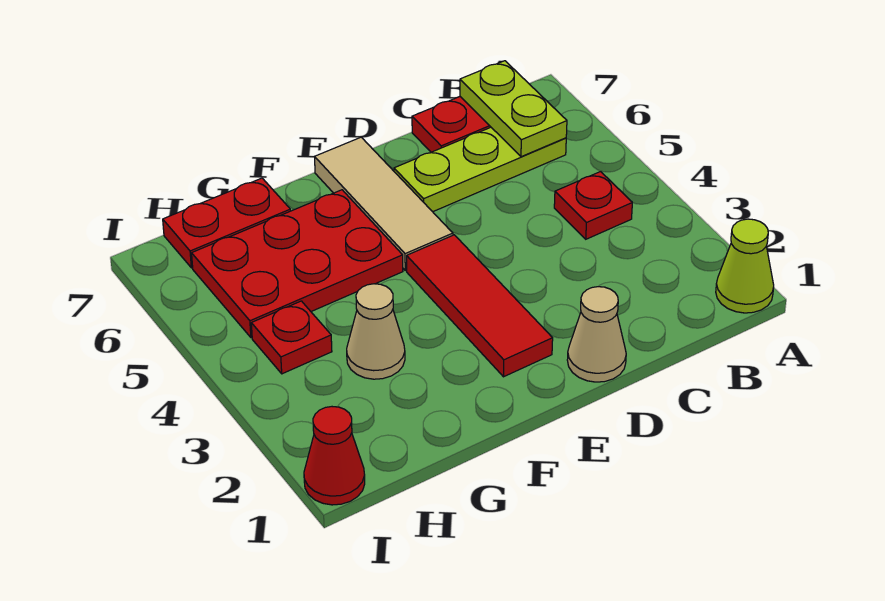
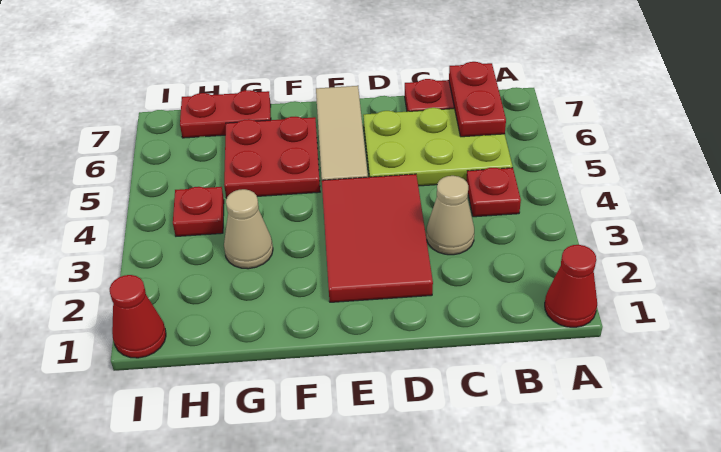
lime cone A1 level 1 -> red cone A1 level 1
lime plate B6:D6 level 1 -> lime plate B5:D6 level 1
lime plate B6:B7 level 2 -> red plate B6:B7 level 2
tan cone D1 level 1 -> tan cone C3 level 1
red tile E2:E4 level 1 -> red tile D2:E4 level 1
red plate F5:H6 level 1 -> red plate F5:G6 level 1

